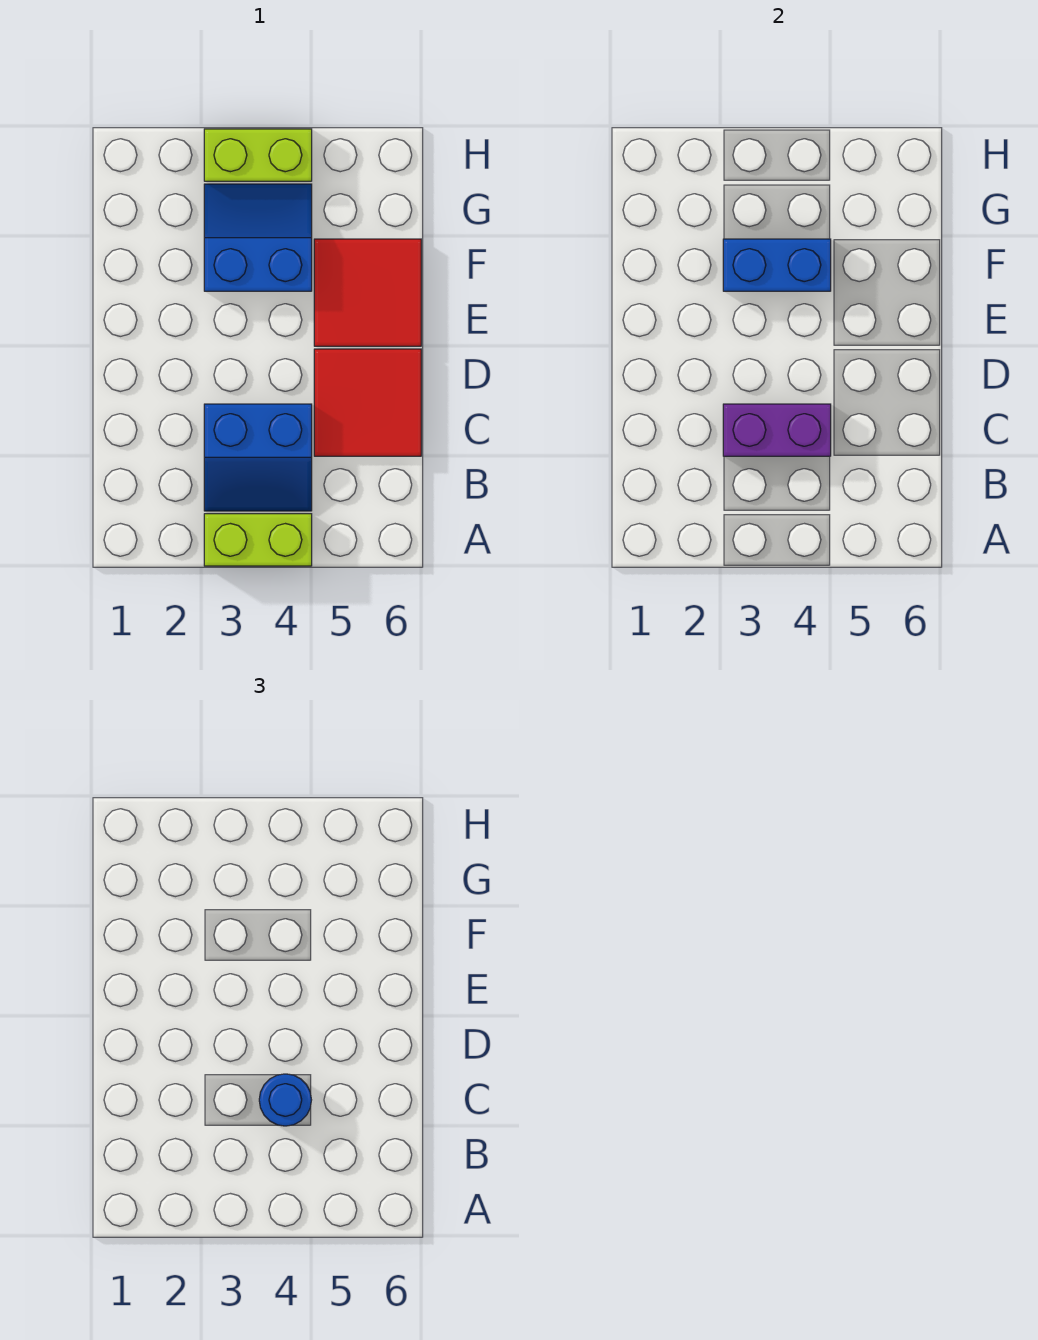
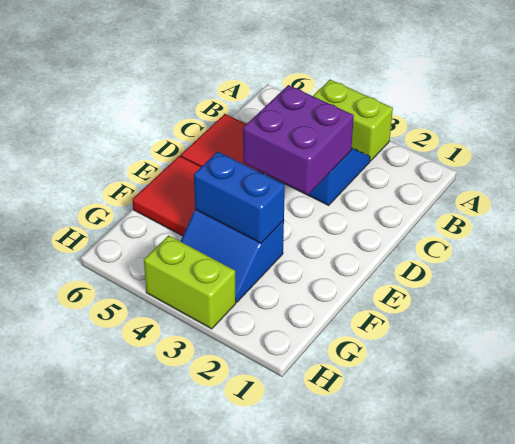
purple brick C3:C4 level 2 -> purple brick C3:D4 level 2
blue round brick C4 level 3 -> none

